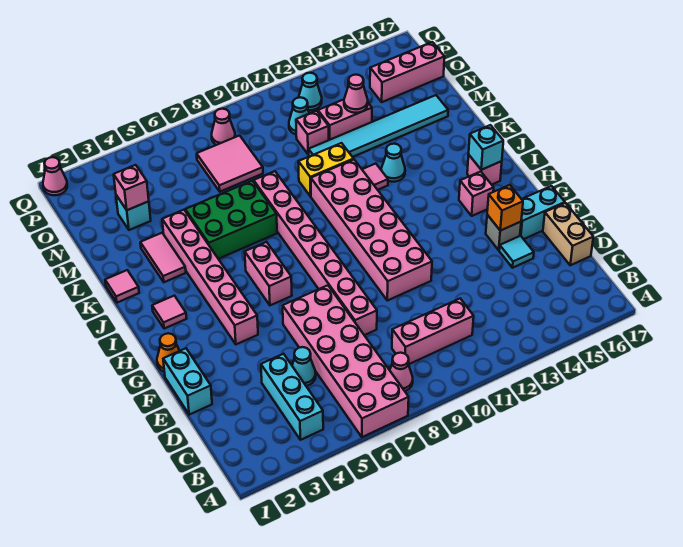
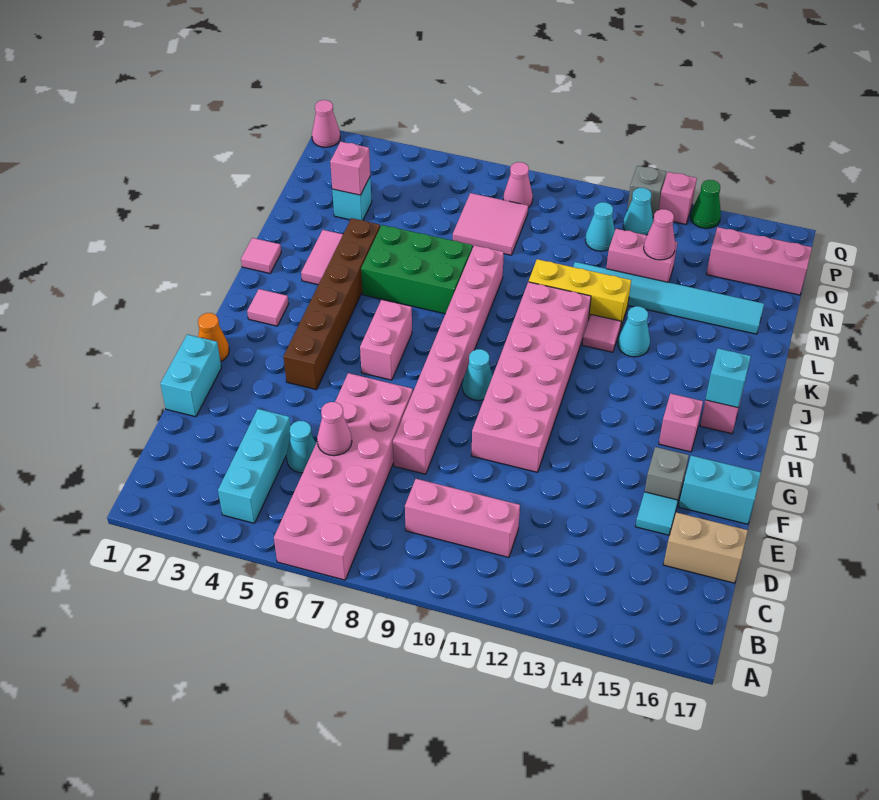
pink cone B8 level 1 -> pink cone D6 level 2
tan brick D17:E17 level 1 -> tan brick D16:D17 level 1
orange brick F15 level 2 -> none
pink brick G4:L4 level 1 -> brown brick G4:L4 level 1
none -> cyan cone H9 level 1
yellow brick L10:L11 level 1 -> yellow brick L10:L12 level 1
pink brick N11 level 1 -> pink brick Q13 level 1
none -> grey brick Q12 level 1
none -> green cone Q14 level 1

